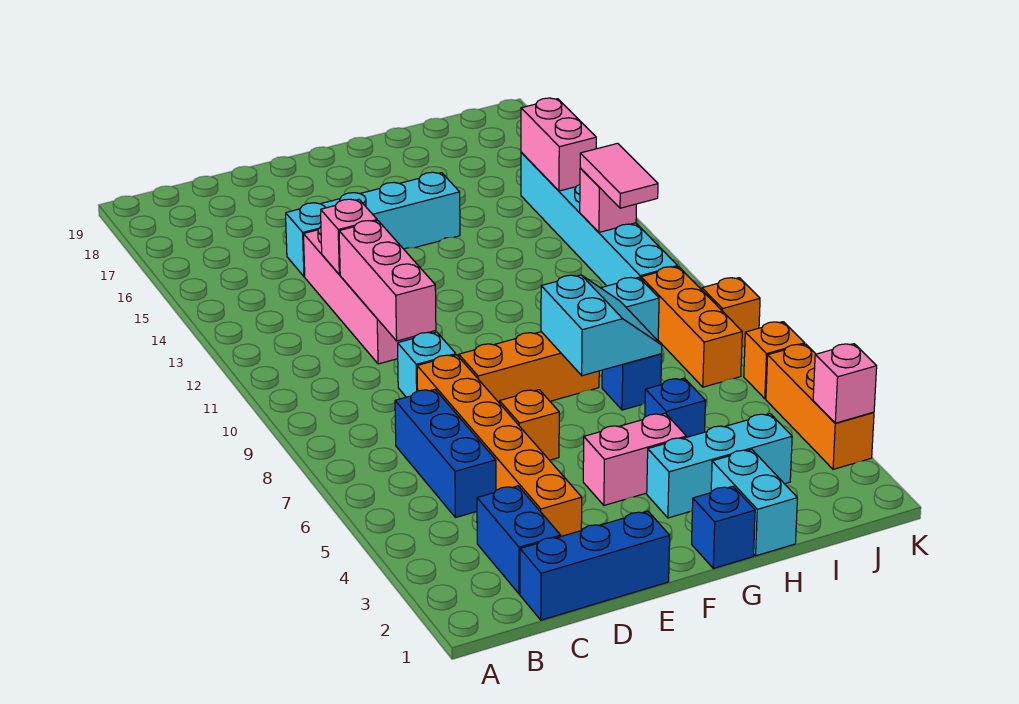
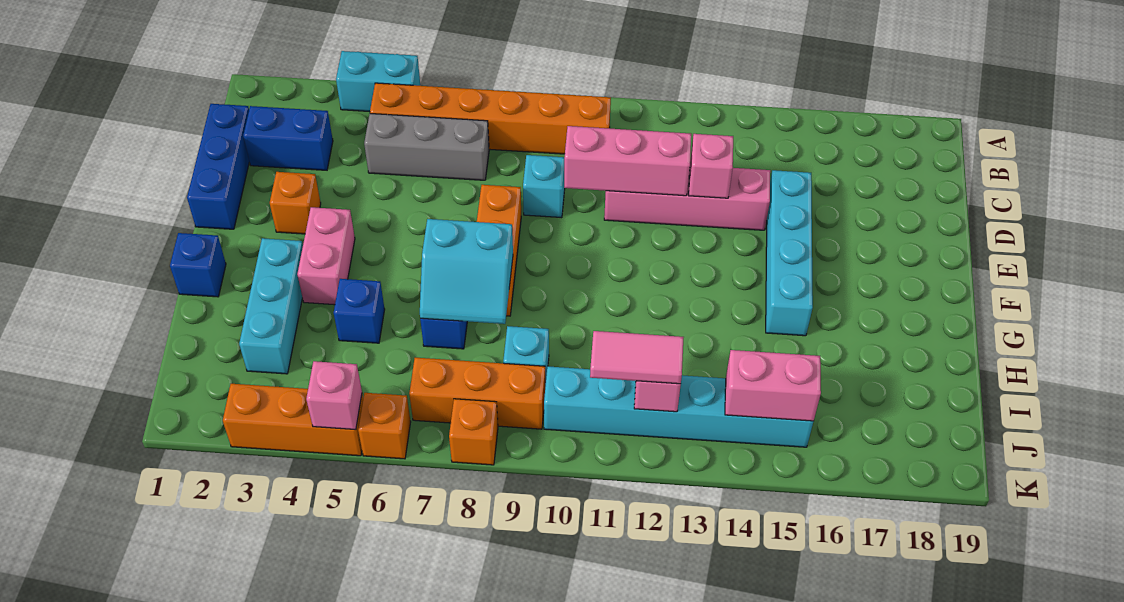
blue brick C5:C7 level 1 -> grey brick C5:C7 level 1
orange brick D3:D8 level 1 -> orange brick B5:B10 level 1
orange brick E6 level 1 -> orange brick E3 level 1
cyan brick H1:H2 level 1 -> cyan brick A4:A5 level 1
pink brick K3 level 2 -> pink brick K5 level 2

